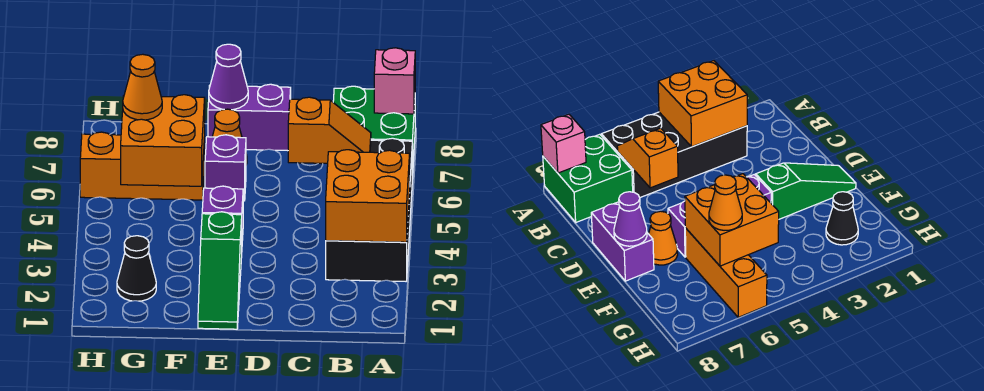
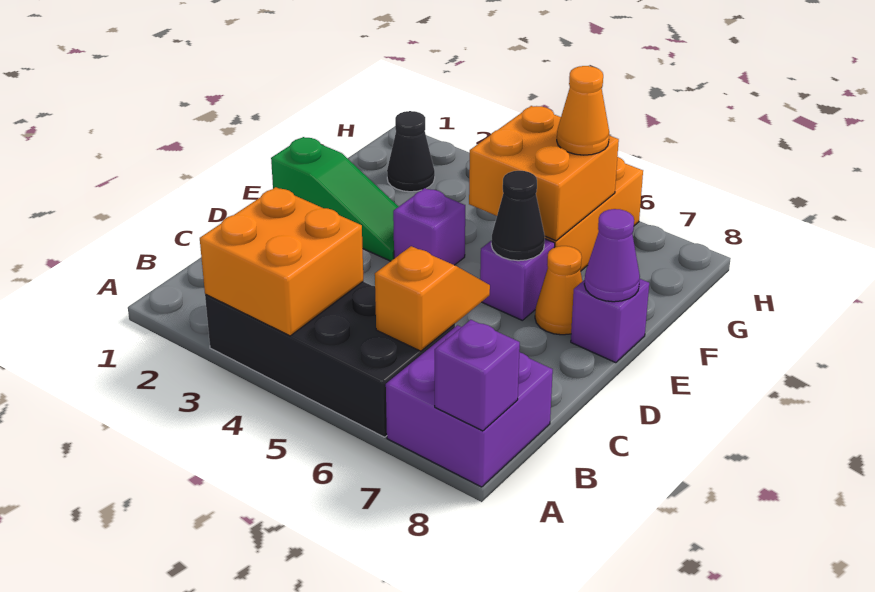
green brick A7:B8 level 1 -> purple brick A7:B8 level 1
pink brick A8 level 2 -> purple brick A8 level 2
orange slope B6:C6 level 2 top C -> orange slope B6:C6 level 2 top B
purple brick D8:E8 level 1 -> purple brick E8 level 1
green slope E1:E3 level 1 top 3 -> green slope E1:E3 level 1 top 1
none -> black cone E6 level 2

